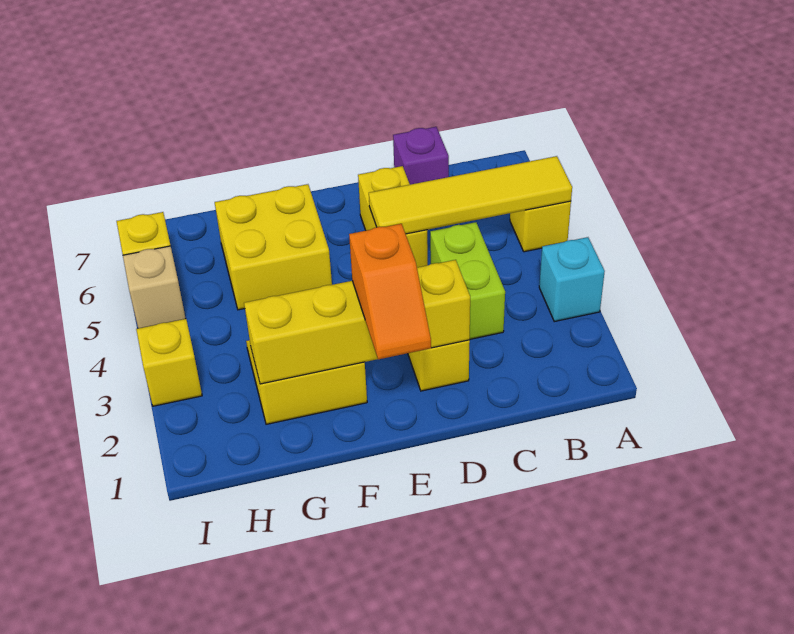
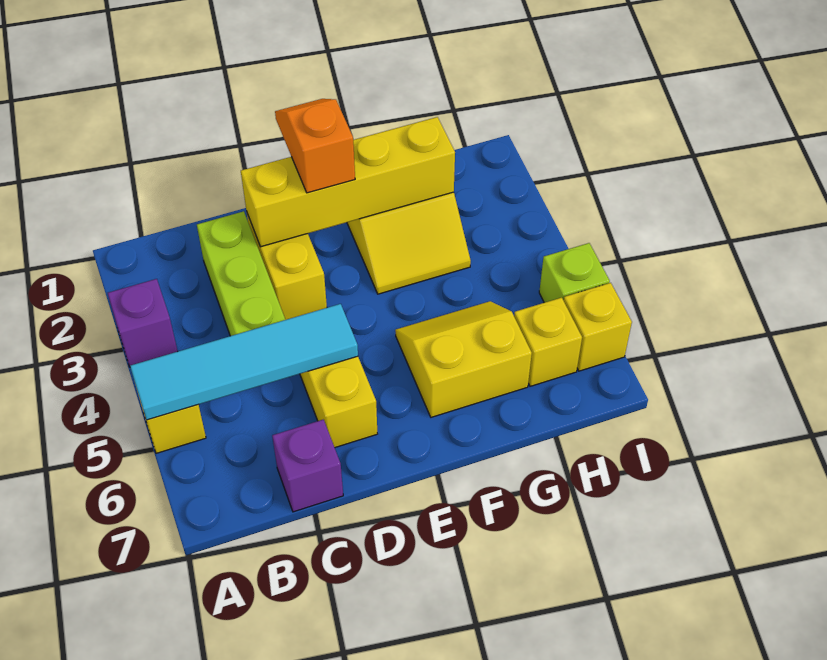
cyan brick A3 level 1 -> purple brick A3 level 1
yellow tile A5:D5 level 2 -> cyan tile A5:D5 level 2
lime brick C3:C4 level 1 -> lime brick C2:C4 level 1
yellow brick F5:G6 level 1 -> yellow slope F5:G6 level 1 top 6
yellow brick I3 level 1 -> yellow brick H6 level 1
tan brick I5 level 1 -> lime brick I5 level 1

